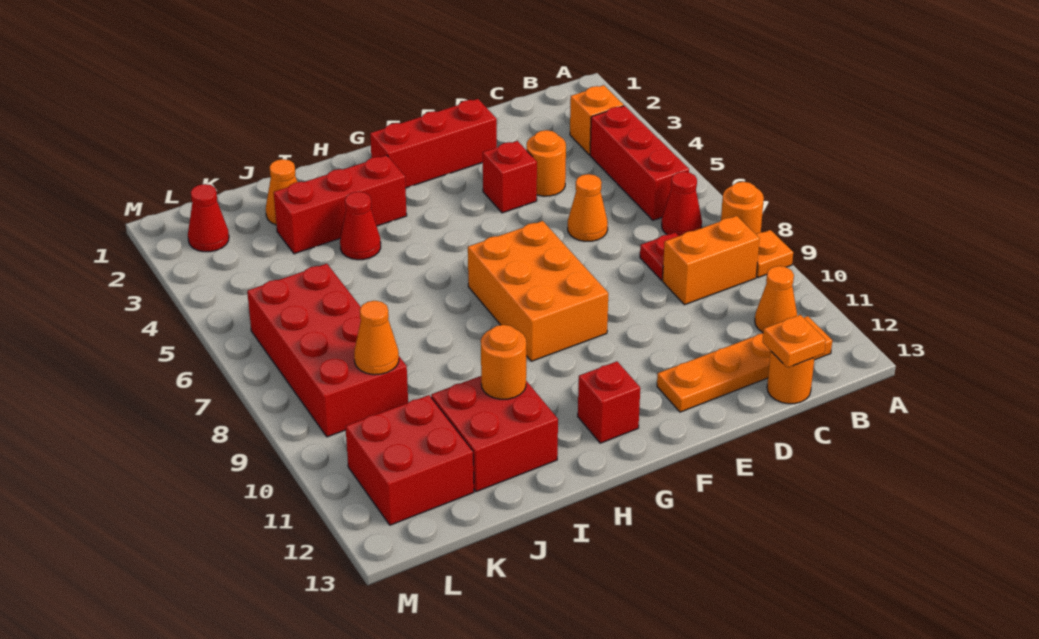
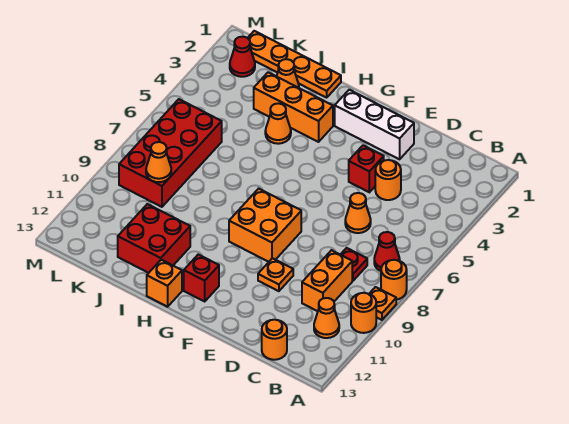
orange brick B3 level 1 -> orange brick H13 level 1
red brick B4:B6 level 1 -> none
orange brick B9:C9 level 1 -> orange brick C9:C10 level 1
orange plate B12:E12 level 1 -> orange plate I1:L1 level 1
orange plate C13 level 2 -> orange plate E10 level 1
red brick E2:G2 level 1 -> white brick E2:G2 level 1
orange brick F7:G9 level 1 -> orange brick F8:G9 level 1
red brick H3:J3 level 1 -> orange brick H3:J3 level 1
red cone I4 level 1 -> orange cone I4 level 1
orange round brick I11 level 2 -> orange round brick A10 level 1
red brick K11:L12 level 1 -> none

